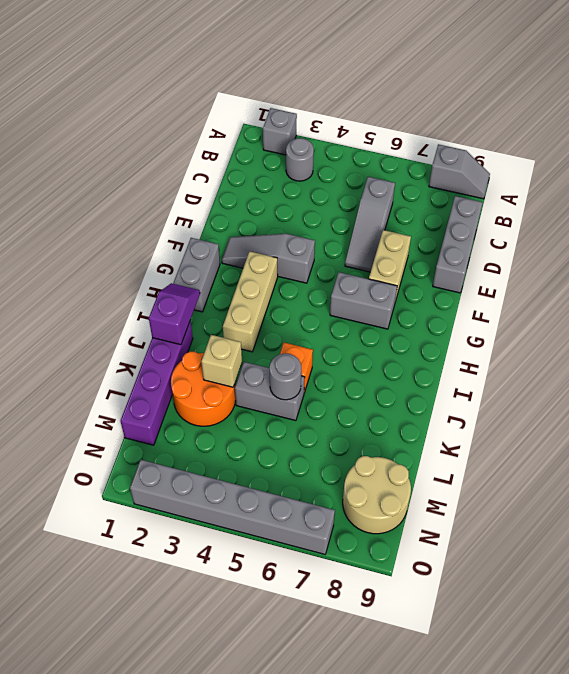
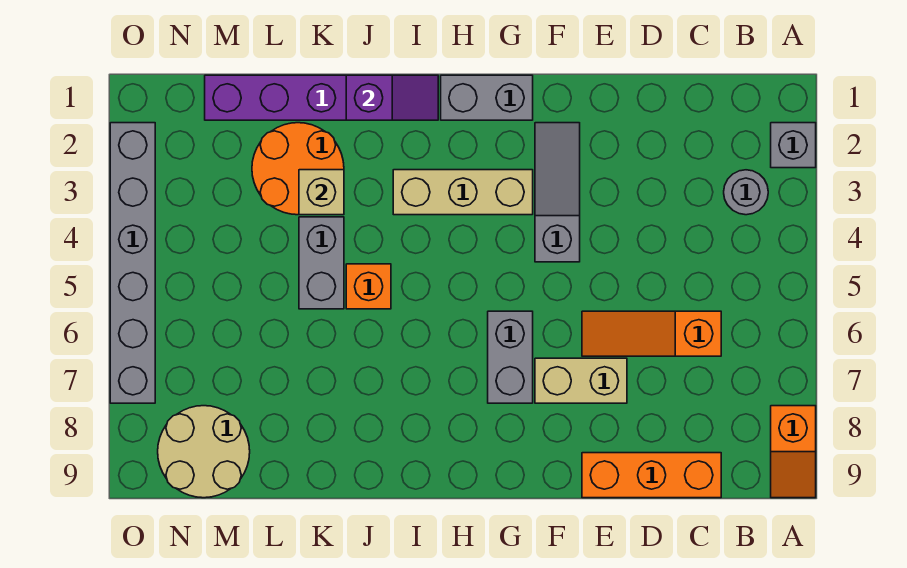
grey slope A8:A9 level 1 top 8 -> orange slope A8:A9 level 1 top 8
grey slope C6:E6 level 1 top C -> orange slope C6:E6 level 1 top C
grey brick C9:E9 level 1 -> orange brick C9:E9 level 1
grey round brick K5 level 2 -> none

